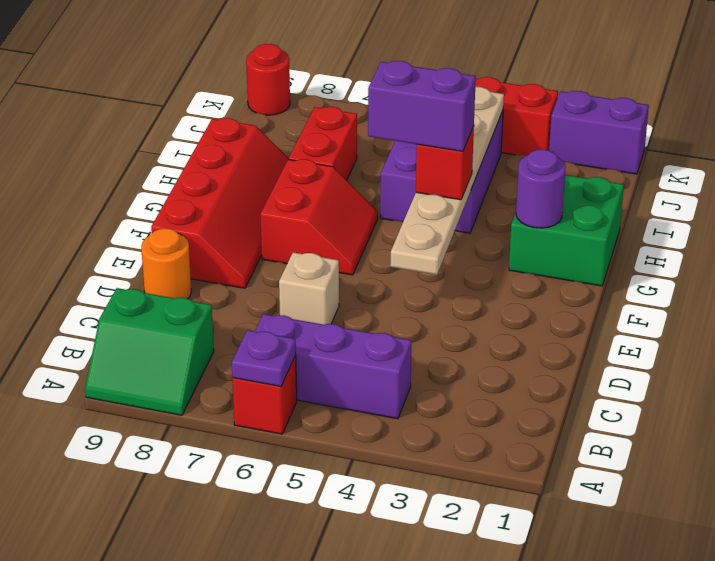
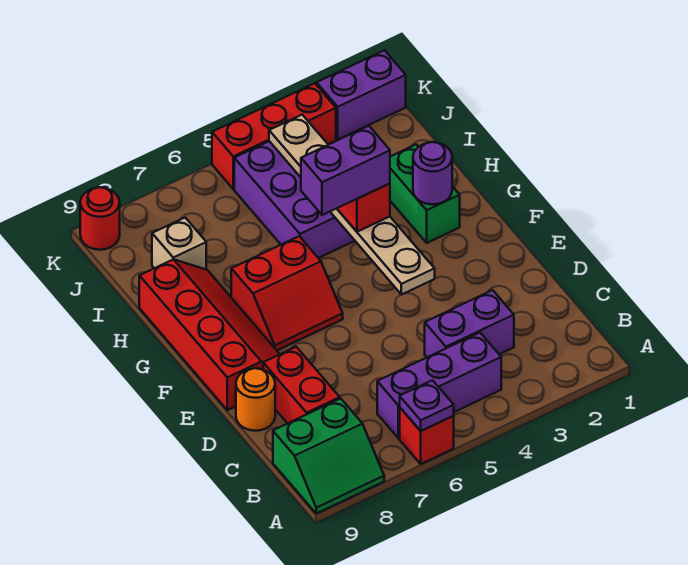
none -> purple brick C3:C4 level 1
tan brick D6 level 1 -> tan brick I8 level 1
red slope F6:G7 level 1 top 7 -> red slope F6:G7 level 1 top G
green brick G1:H2 level 1 -> green brick G2:H2 level 1
red brick H7:I7 level 1 -> red brick C8:D8 level 1

